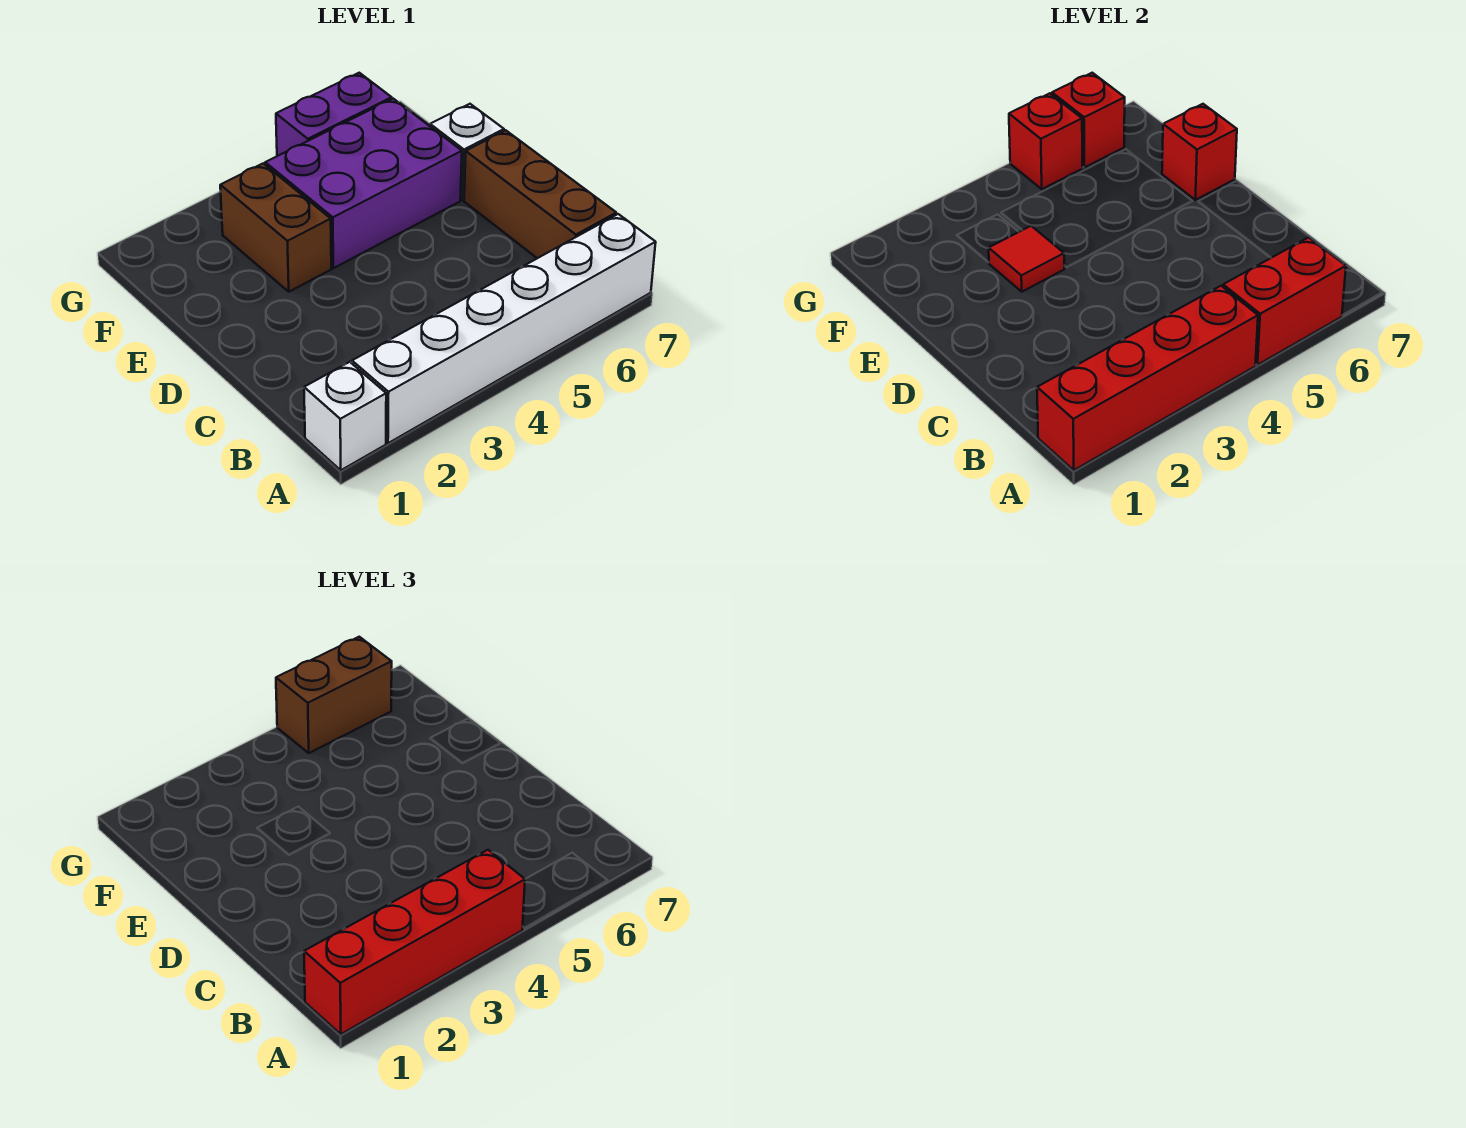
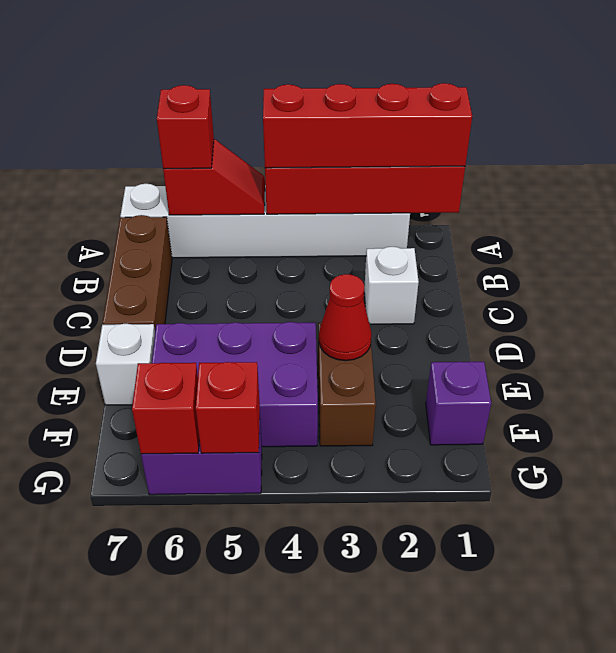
white brick A1 level 1 -> white brick C2 level 1
red brick A5:A6 level 2 -> red slope A5:A6 level 2 top 6
red tile E3 level 2 -> red cone E3 level 2
red brick E7 level 2 -> red brick A6 level 3
none -> purple brick F1 level 1
brown brick G5:G6 level 3 -> none

